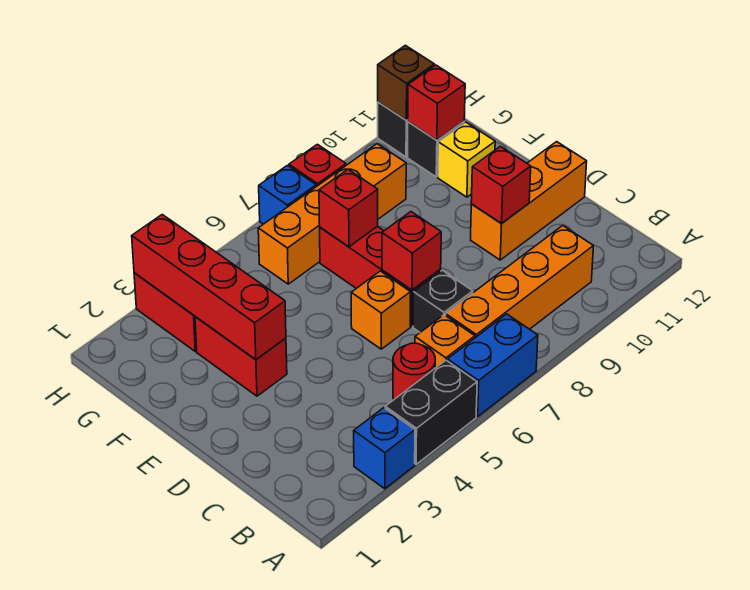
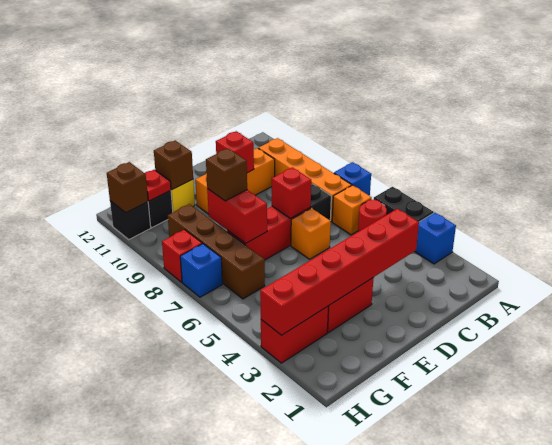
blue brick A6:A7 level 1 -> blue brick A7 level 1
orange brick D10:D12 level 1 -> orange brick C10:E10 level 1
red brick E3:H3 level 2 -> red brick C3:H3 level 2
red brick F7 level 2 -> red brick F7:F8 level 2
none -> brown brick F8 level 3
none -> brown brick F11 level 2
orange brick G6:G9 level 1 -> brown brick G6:G9 level 1
red brick G11 level 2 -> red plate G11 level 2

